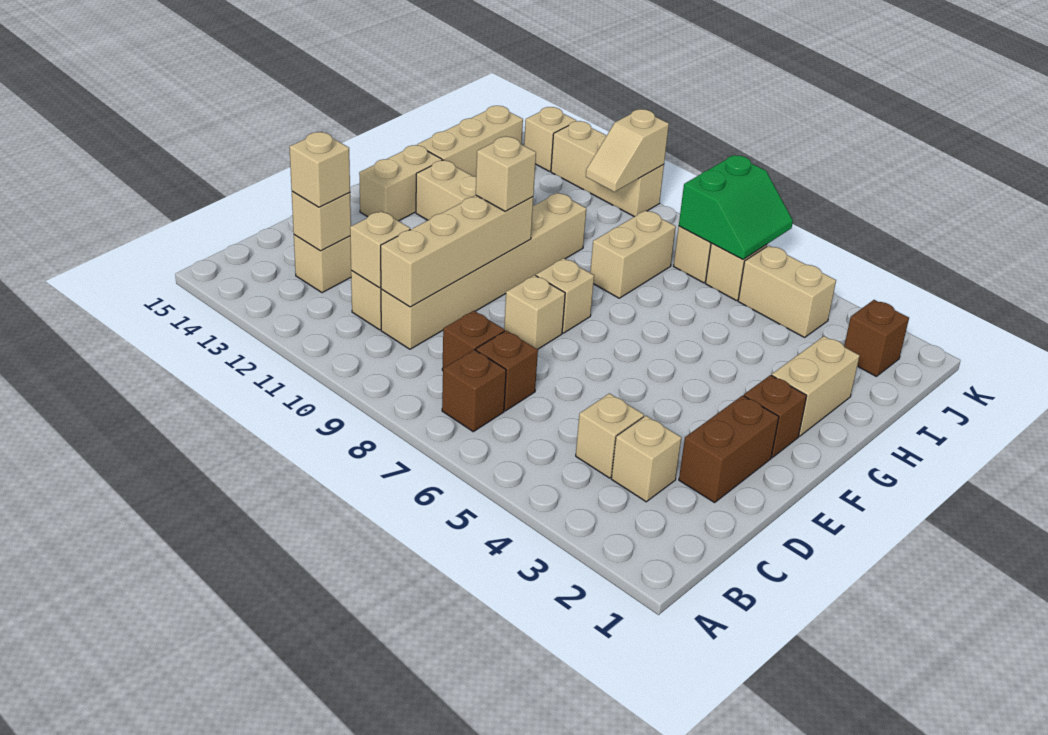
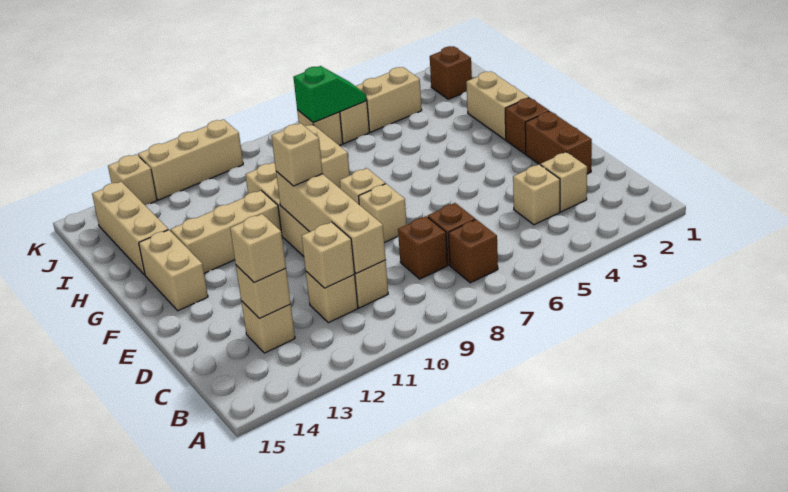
green slope J6:K7 level 2 top 7 -> green slope J6:J7 level 2 top 7
tan slope J10:K10 level 2 top K -> none

